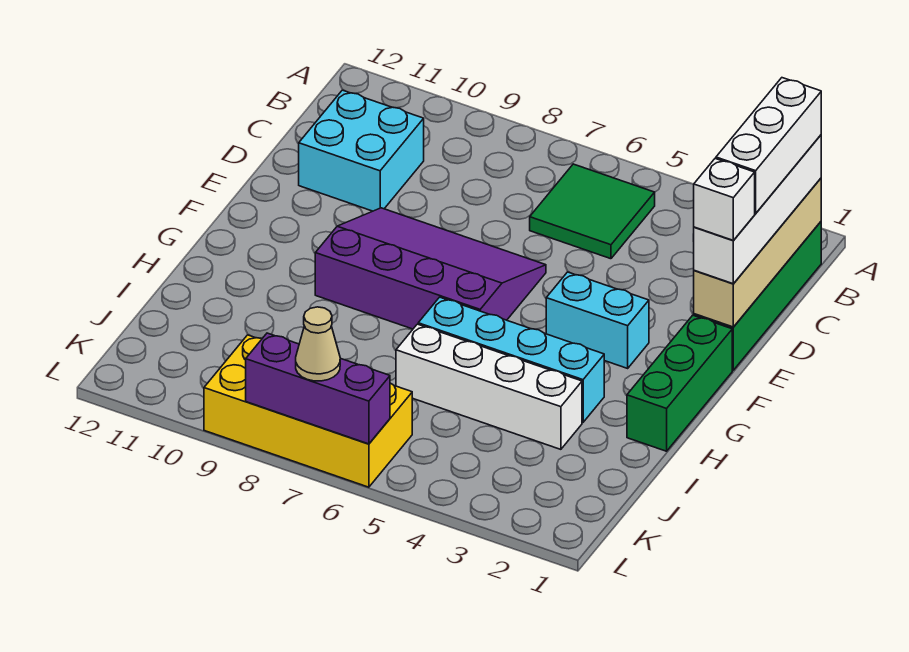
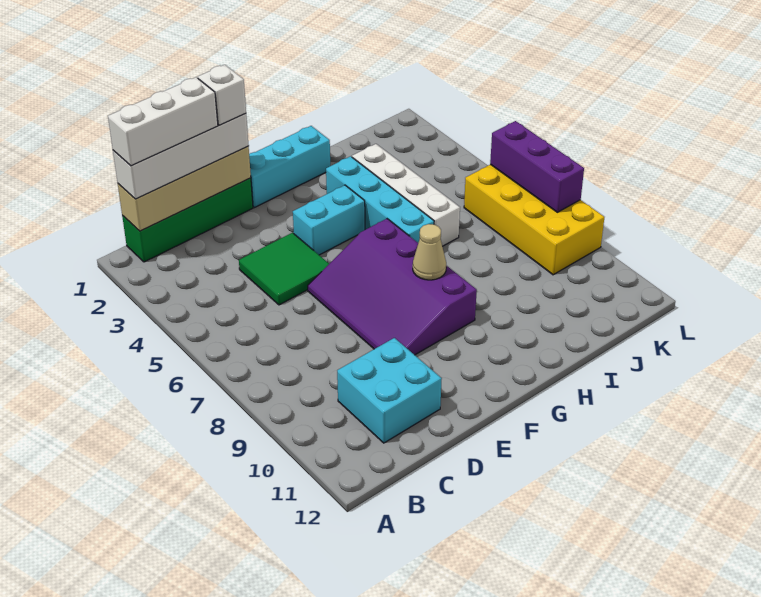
green tile B5:C6 level 1 -> green tile D4:E5 level 1
green brick F1:H1 level 1 -> cyan brick F1:H1 level 1
cyan brick F3:F4 level 1 -> cyan brick F4:G4 level 1
tan cone L7 level 3 -> tan cone G8 level 2

